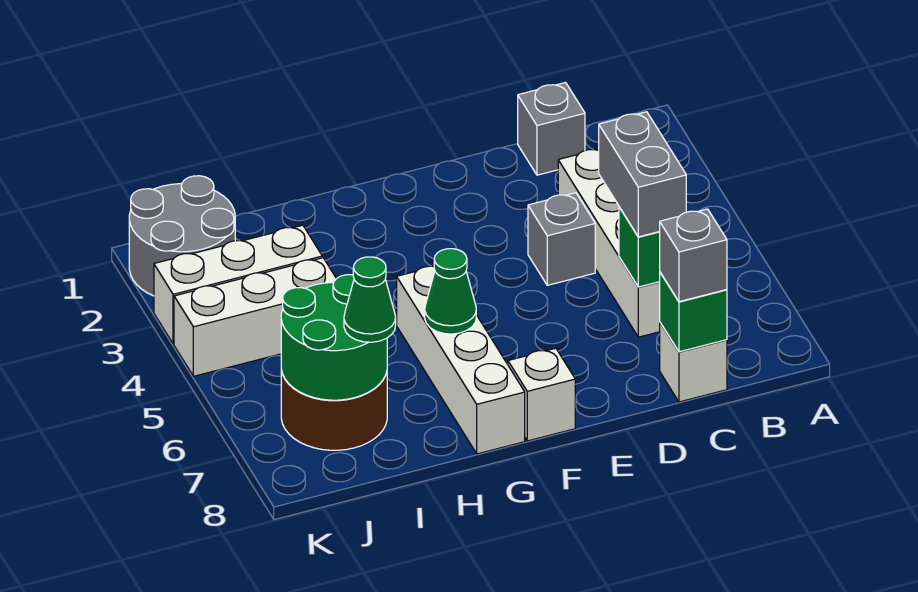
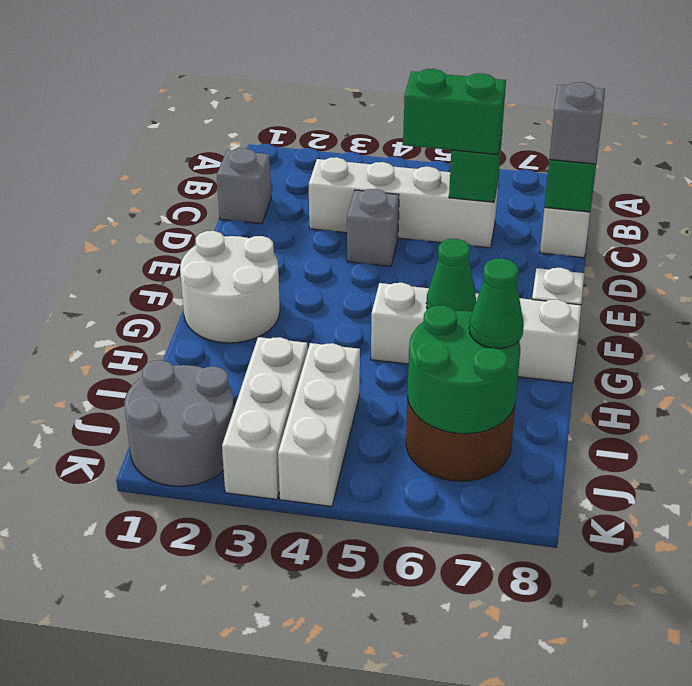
grey brick C5:C6 level 3 -> green brick C5:C6 level 3
none -> white round brick F1:G2 level 1

